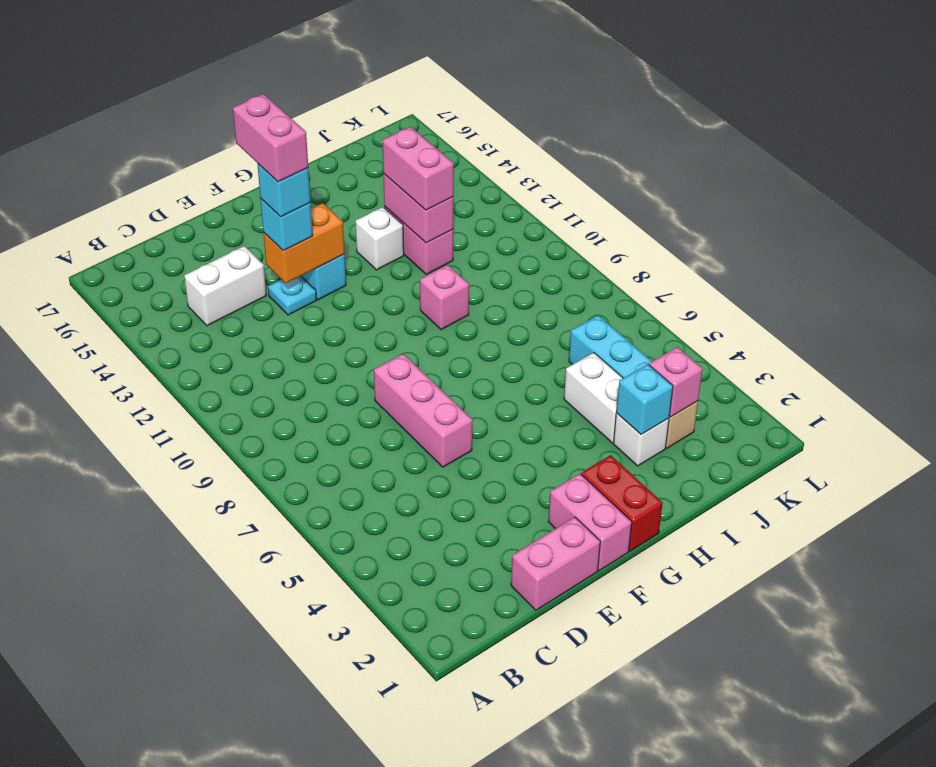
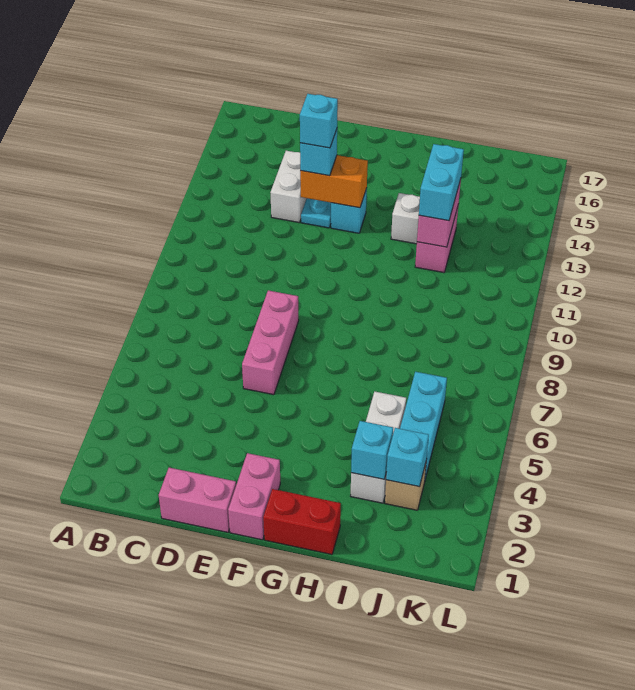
white brick C14:D14 level 1 -> white brick D13:D14 level 1
pink brick E13:E14 level 5 -> none
red brick G1:G2 level 1 -> red brick G1:H1 level 1
pink brick H10 level 1 -> none
pink brick I12:I13 level 3 -> cyan brick I12:I13 level 3
pink brick J3 level 2 -> cyan brick J3 level 2

